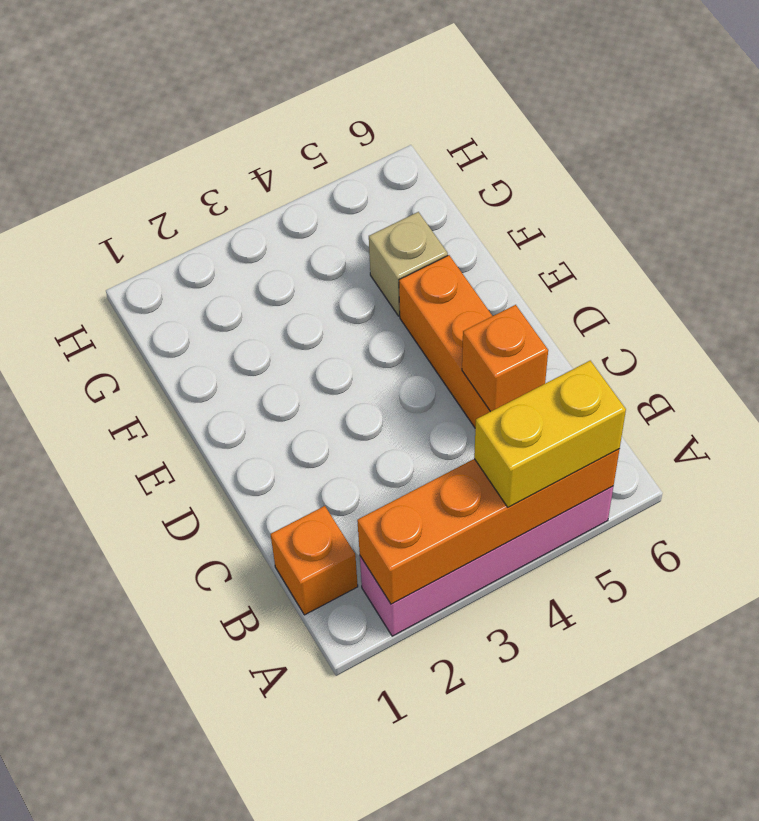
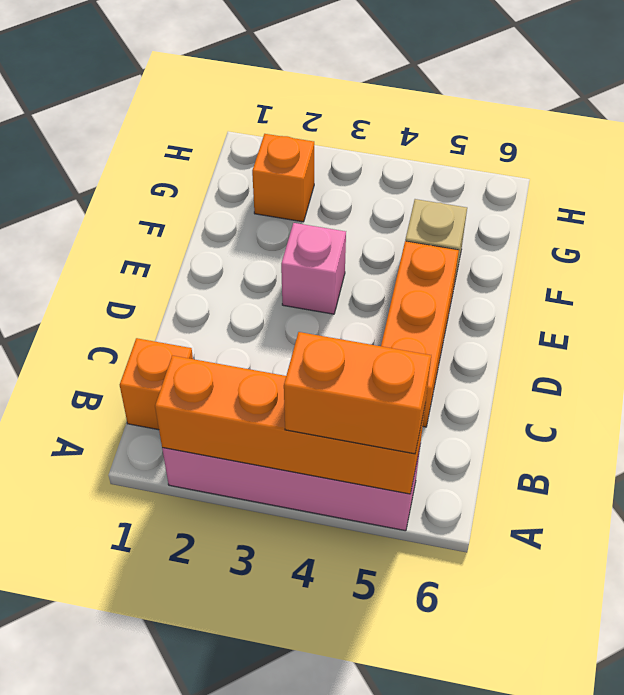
yellow brick A4:A5 level 3 -> orange brick A4:A5 level 3
orange brick C5 level 2 -> orange brick G2 level 1
none -> pink brick E3 level 1

